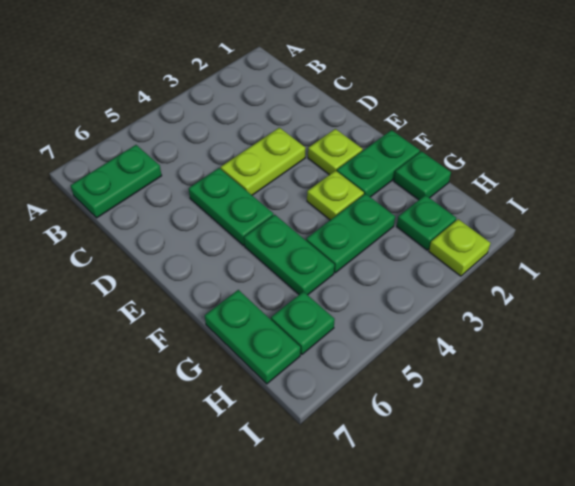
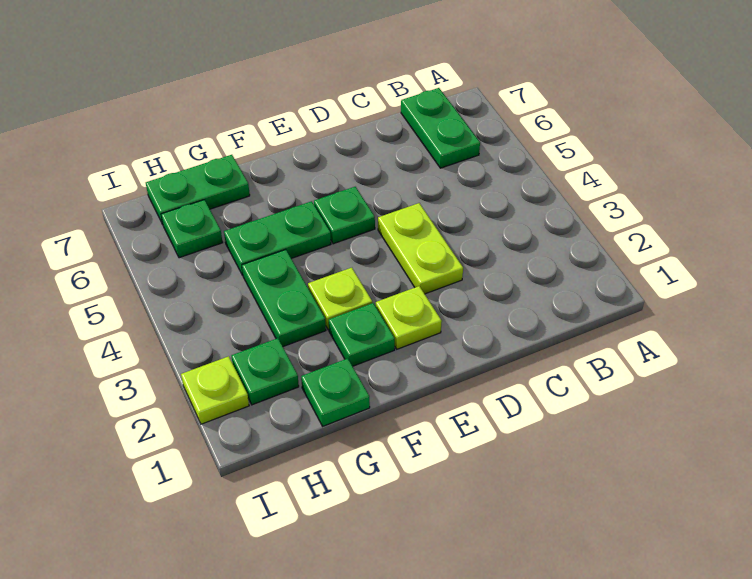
green plate D5:E5 level 1 -> green plate E5 level 1
green plate F1:F2 level 1 -> green plate F2 level 1

